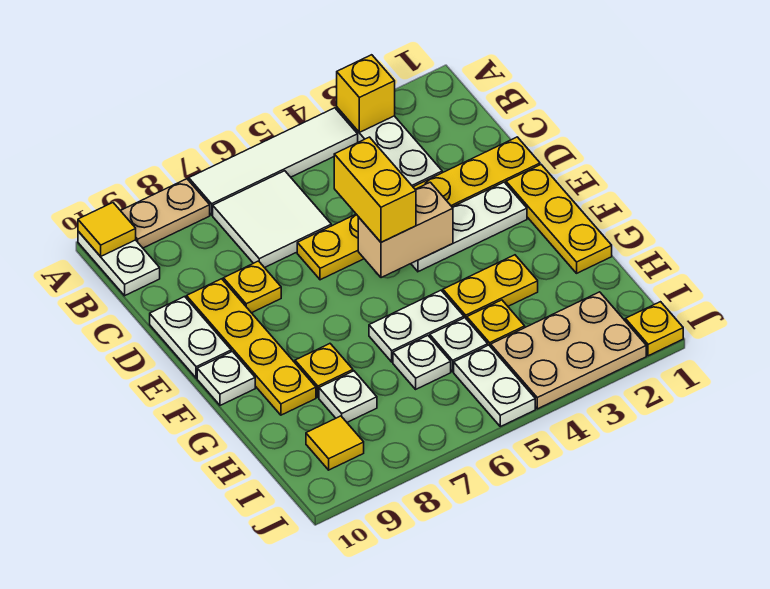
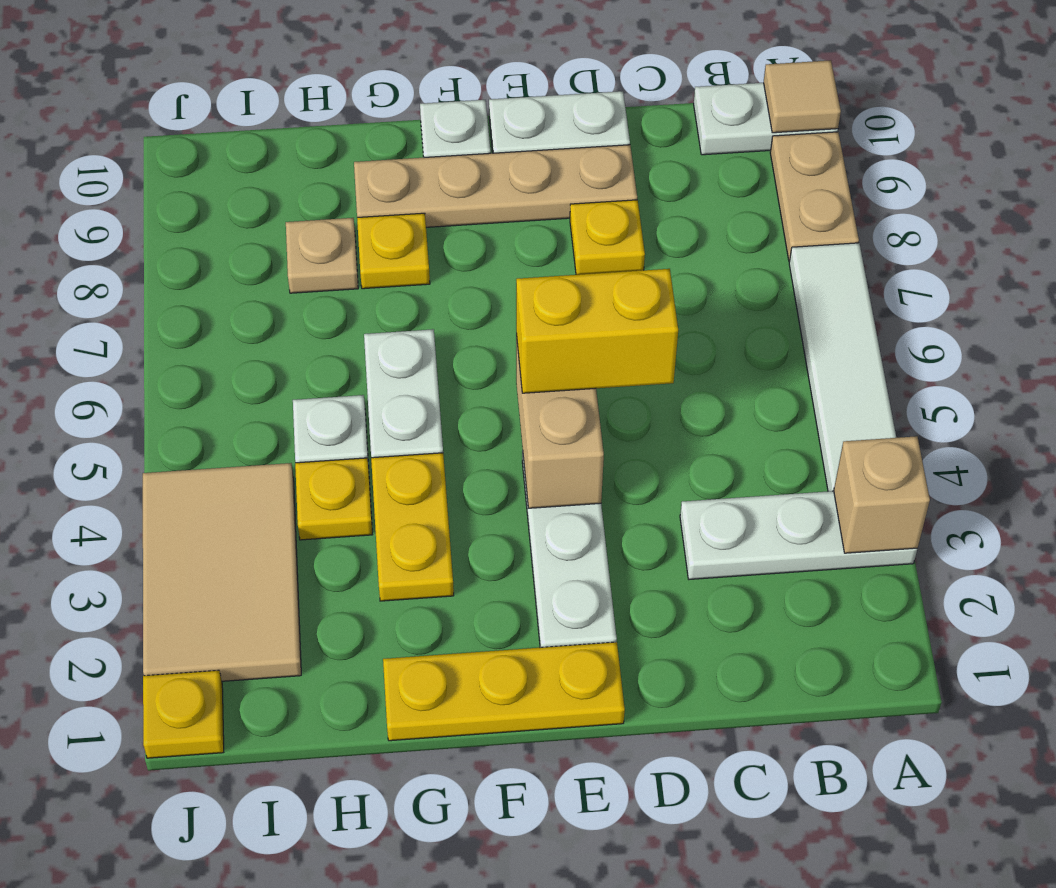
yellow brick A3 level 2 -> tan brick A3 level 2
yellow tile A10 level 2 -> tan tile A10 level 2
white tile B6:C7 level 1 -> none
yellow plate D1:D6 level 1 -> none
yellow plate D9:G9 level 1 -> tan plate D9:G9 level 1
white plate H6 level 1 -> none
white plate H8 level 1 -> tan plate H8 level 1
tan plate I2:J4 level 1 -> tan tile I2:J4 level 1
white plate I5:J5 level 1 -> none
yellow tile I9 level 1 -> none

